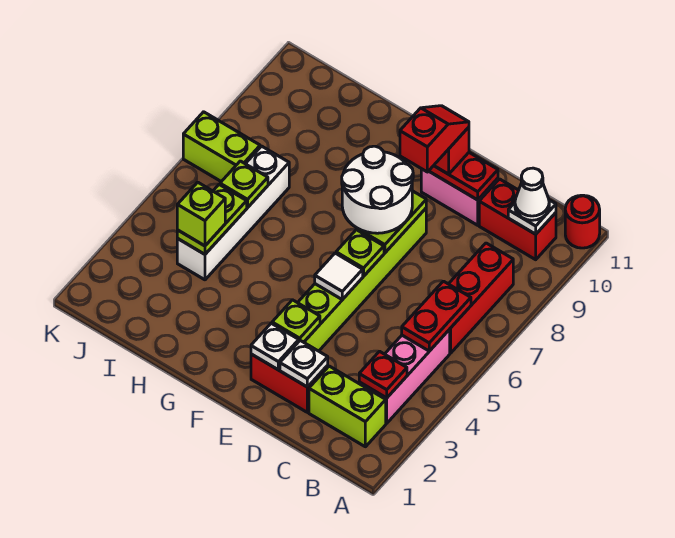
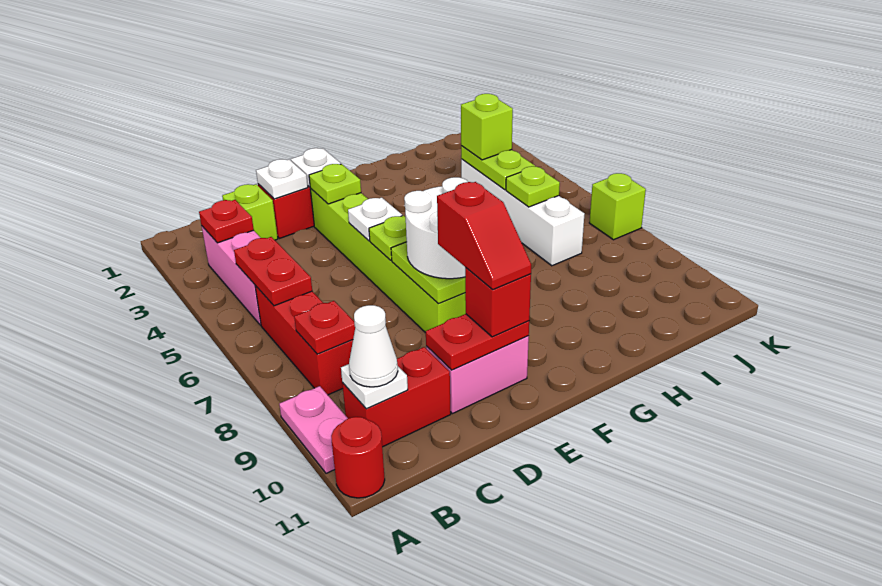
none -> pink plate A9:A10 level 1
lime brick B2:C2 level 1 -> lime brick C2 level 1
none -> red plate B8 level 2
white tile E5 level 2 -> white plate E5 level 2
lime brick J7:K7 level 1 -> lime brick K7 level 1

